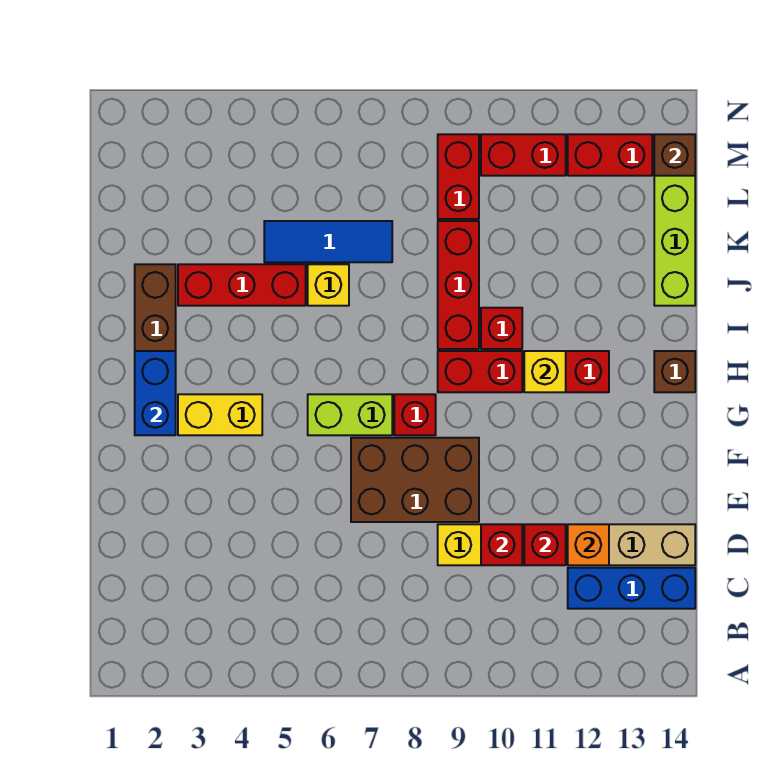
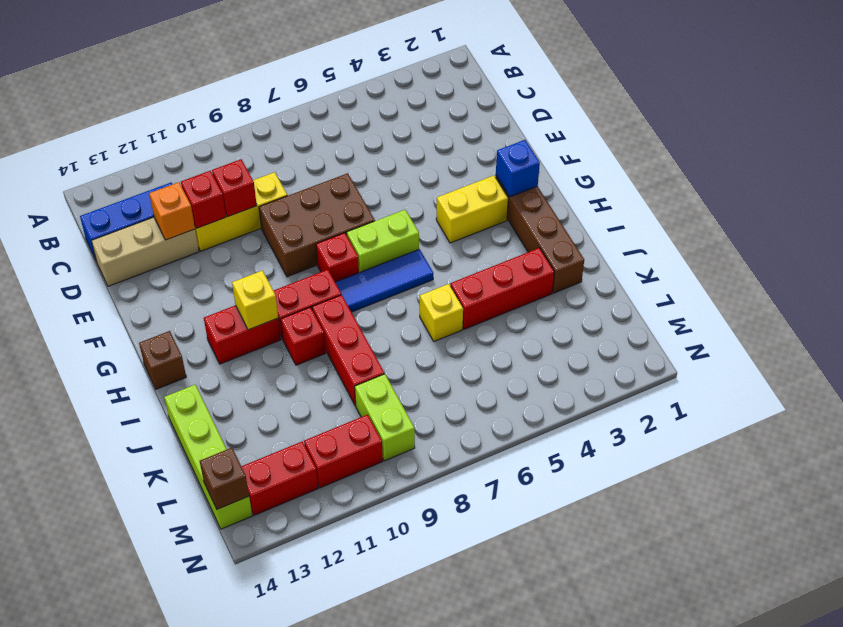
blue brick G2:H2 level 2 -> blue brick G2 level 2
blue tile K5:K7 level 1 -> blue tile H6:H8 level 1
red brick L9:M9 level 1 -> lime brick L9:M9 level 1

